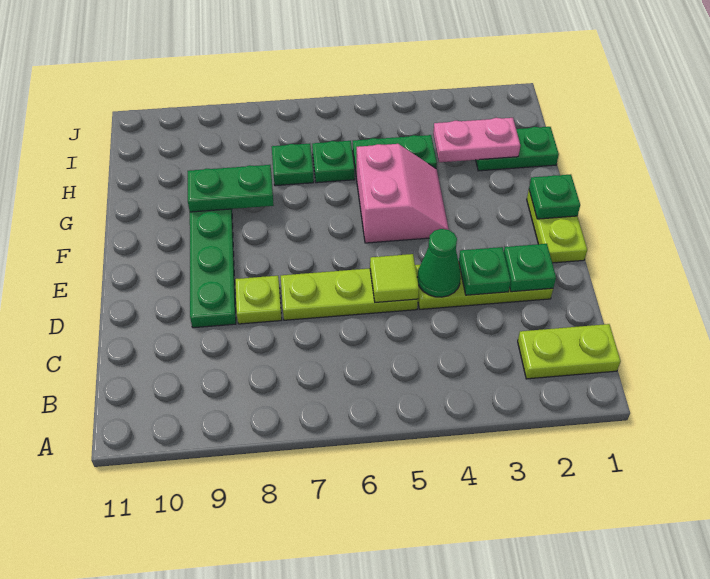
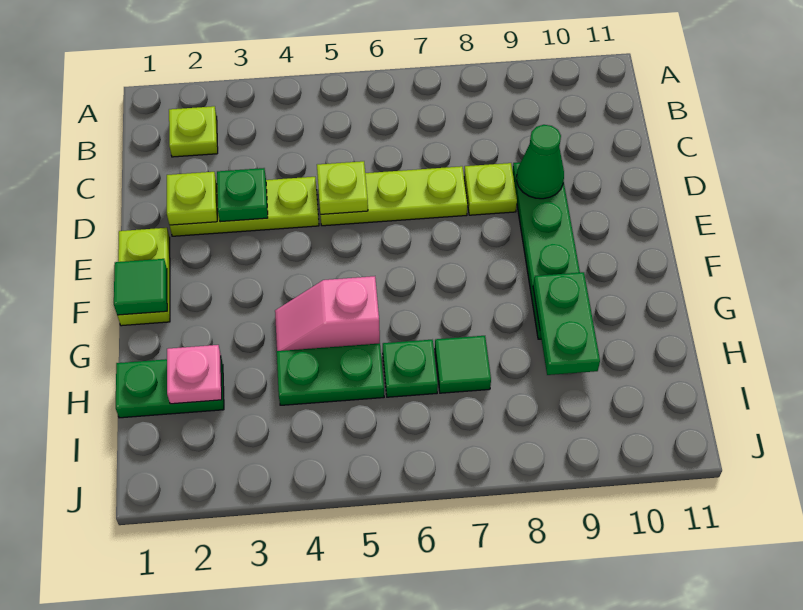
lime plate B1:B2 level 1 -> lime plate B2 level 1
green plate D2 level 2 -> lime plate D2 level 2
green cone D4 level 2 -> green cone D9 level 2
lime tile D5 level 2 -> lime plate D5 level 2
green plate F1 level 2 -> green tile F1 level 2
pink slope F4:G5 level 1 top 5 -> pink slope G4:G5 level 1 top 5
green plate G8:G9 level 2 -> green plate G9:H9 level 2
pink plate H2:H3 level 2 -> pink plate H2 level 2
green plate H7 level 1 -> green tile H7 level 1

